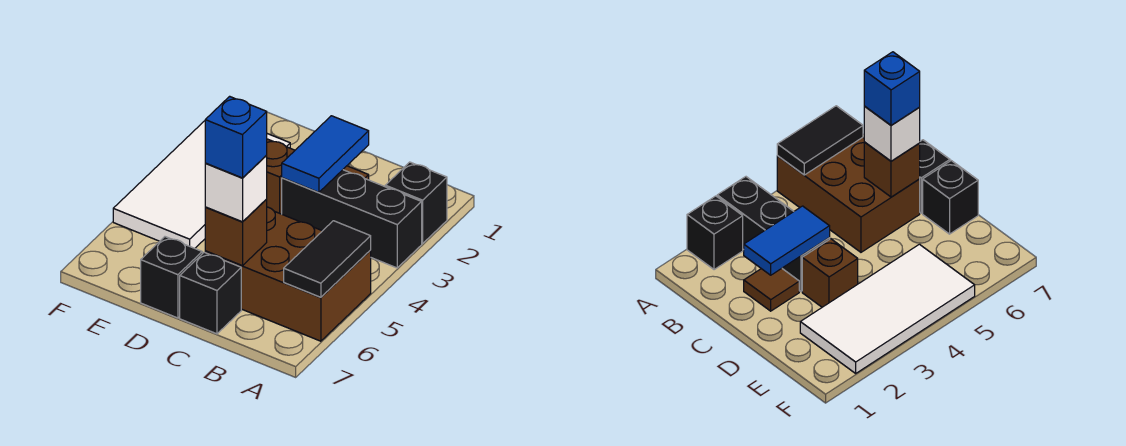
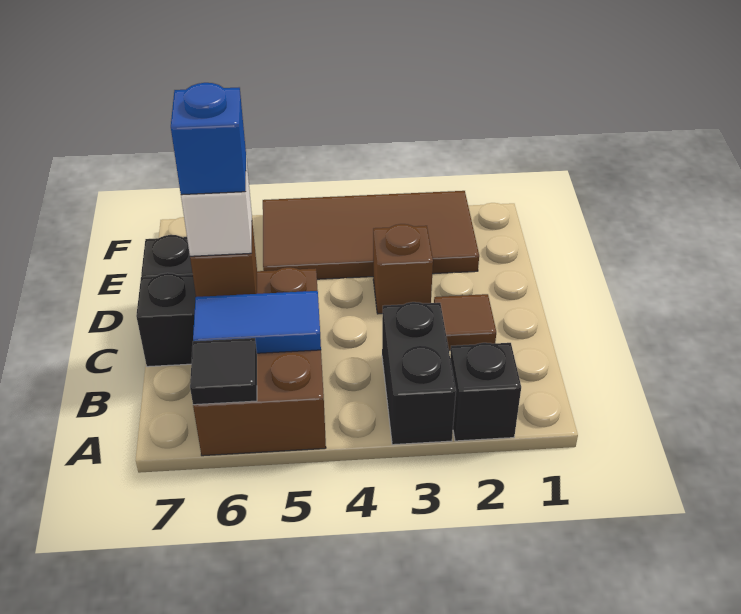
black brick A3:C3 level 1 -> black brick A3:B3 level 1
black tile A5:A6 level 2 -> black tile A6 level 2
blue tile C2:C3 level 2 -> blue tile B5:B6 level 2
white tile E2:F5 level 1 -> brown tile E2:F5 level 1

